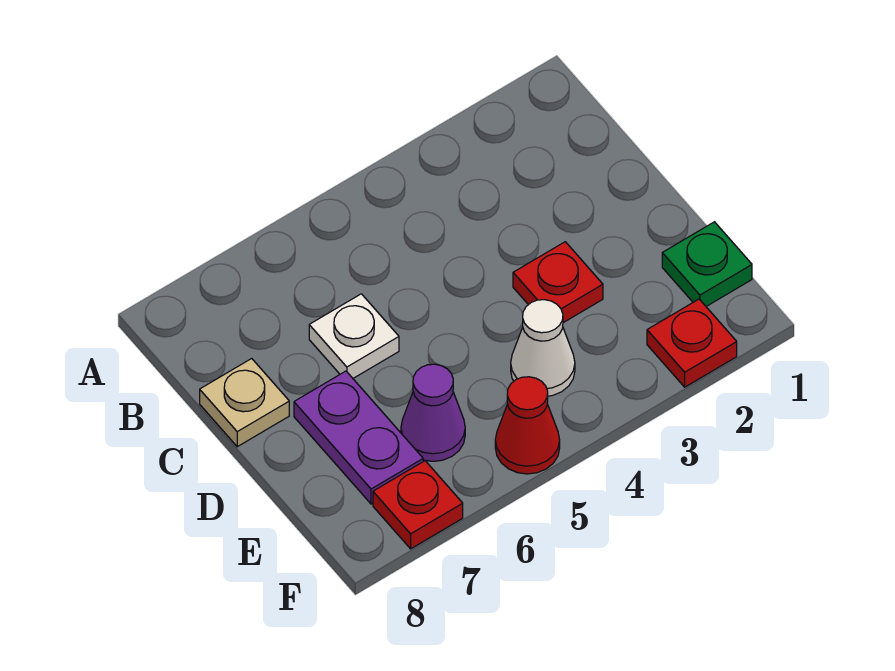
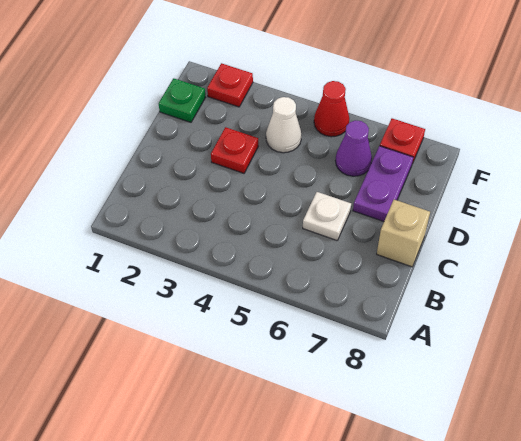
tan plate C8 level 1 -> tan brick C8 level 1

